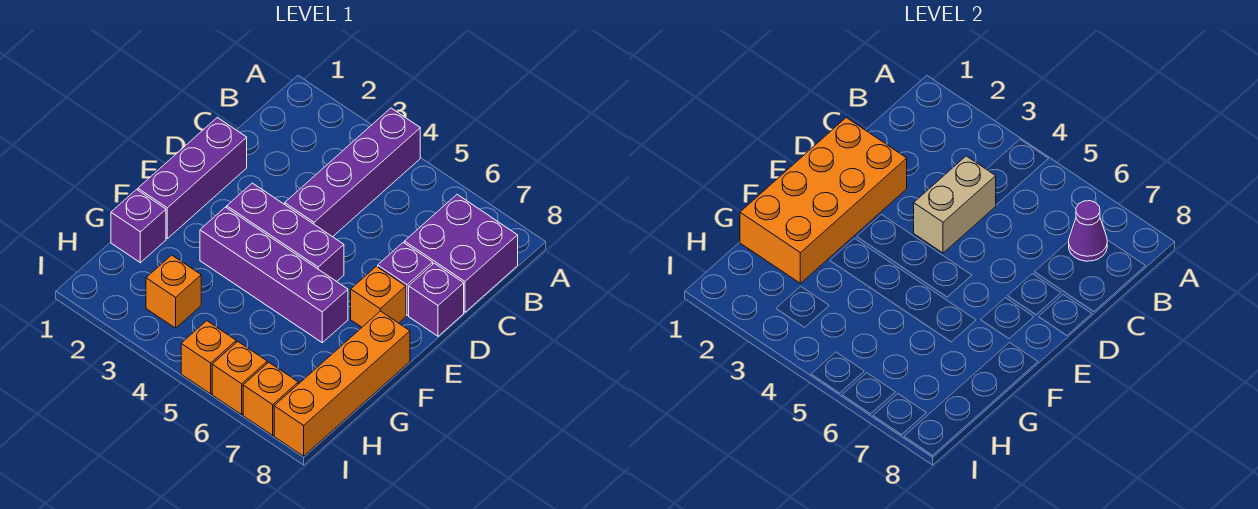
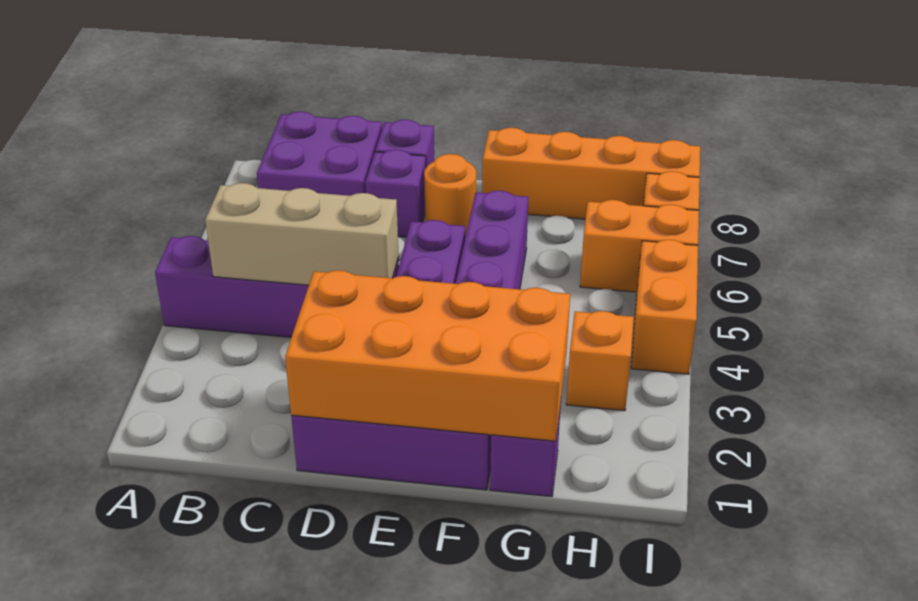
purple cone B7 level 2 -> none
tan brick C4:D4 level 2 -> tan brick B4:D4 level 2
orange brick E7 level 1 -> orange round brick E7 level 1
orange brick I5 level 1 -> orange brick I4:I5 level 1
orange brick I6 level 1 -> orange brick H6:I6 level 1

